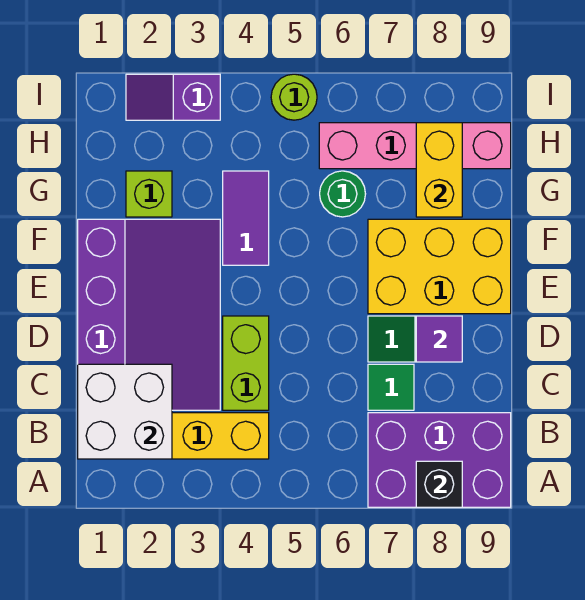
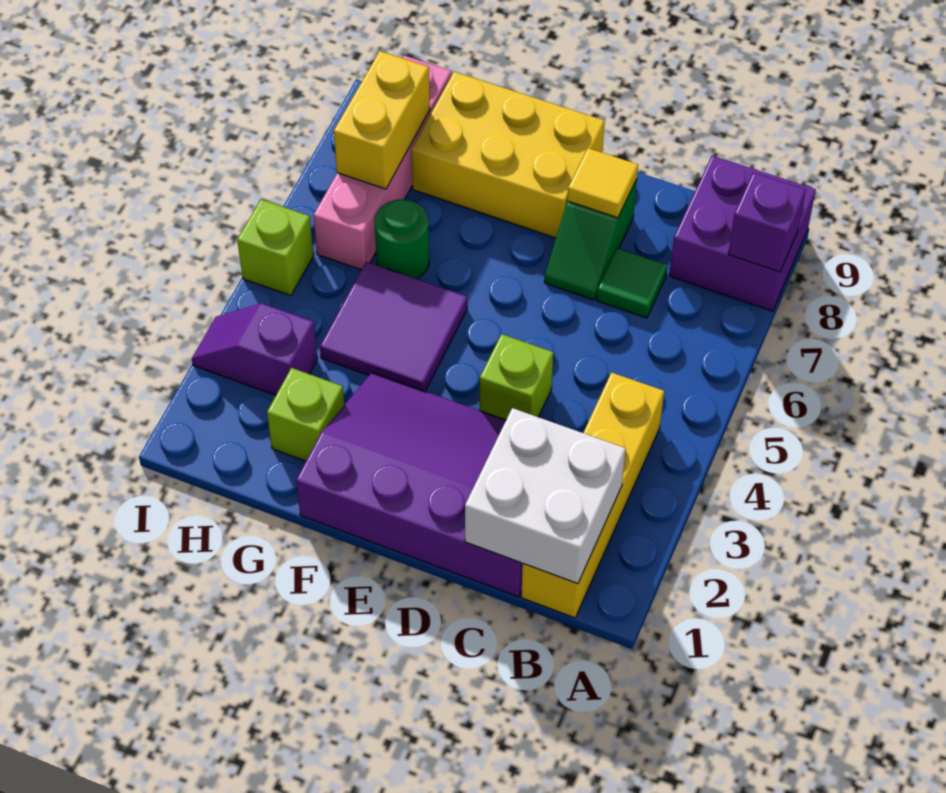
purple brick A7:B9 level 1 -> purple brick A8:B9 level 1
black brick A8 level 2 -> purple brick A8 level 2
lime brick C4:D4 level 1 -> lime brick D4 level 1
purple tile D8 level 2 -> yellow tile D8 level 2
yellow brick E7:F9 level 1 -> yellow brick E8:G9 level 1
purple tile F4:G4 level 1 -> purple tile F4:G5 level 1
yellow brick G8:H8 level 2 -> yellow brick H7:H8 level 2
purple slope I2:I3 level 1 top 3 -> purple slope H3:I3 level 1 top H
lime round brick I5 level 1 -> lime brick I5 level 1

